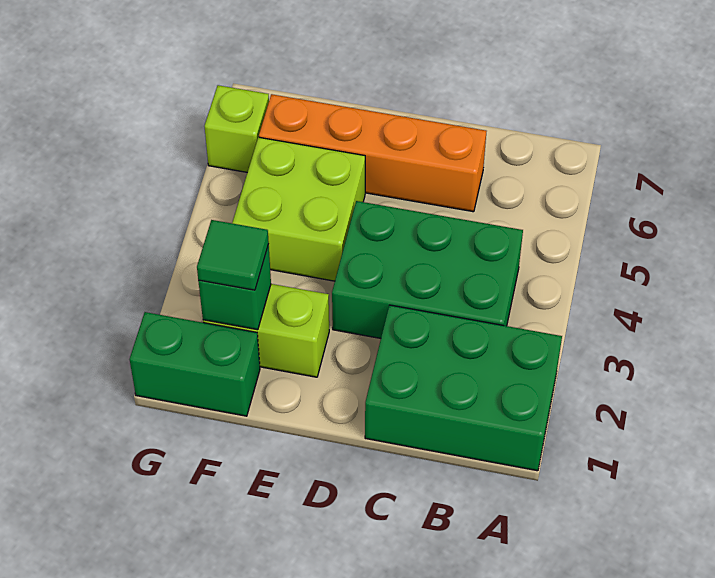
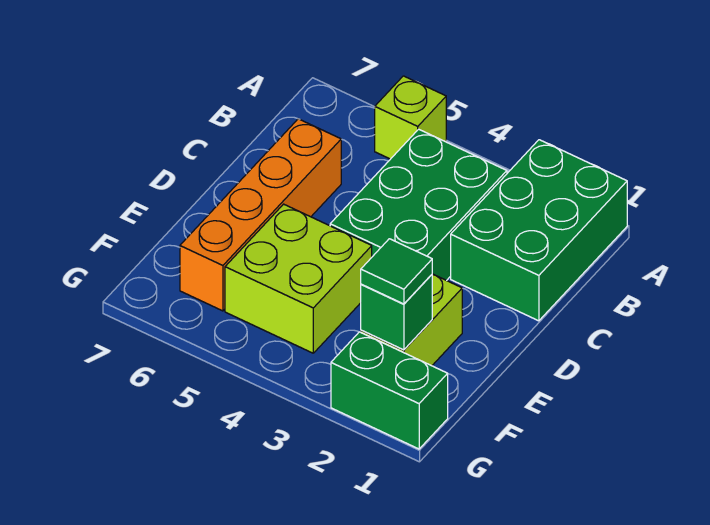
green brick F1:G1 level 1 -> green brick G1:G2 level 1
lime brick G6 level 1 -> lime brick A5 level 1

